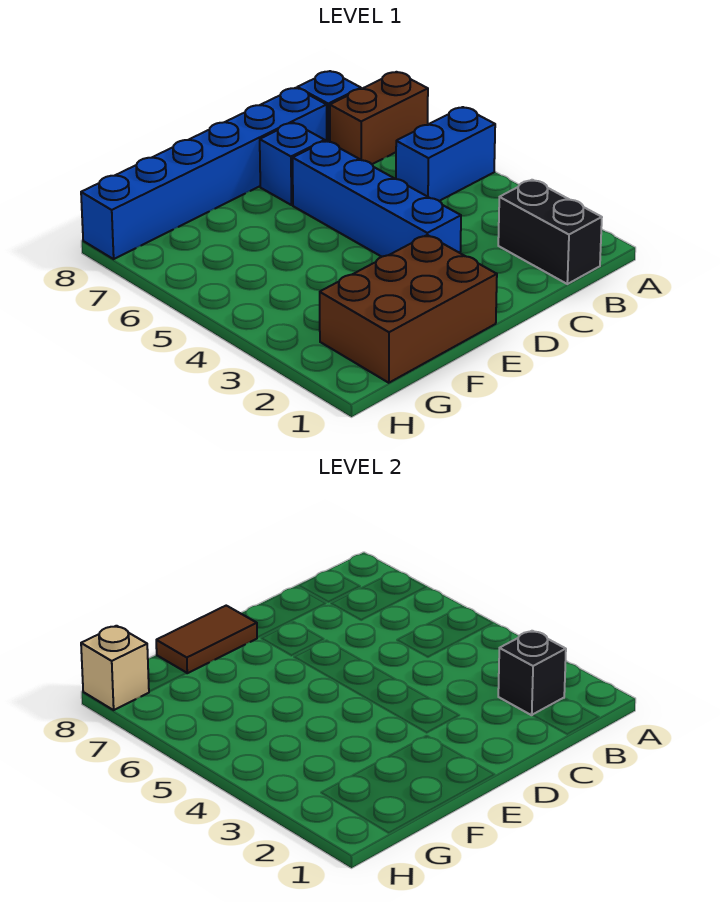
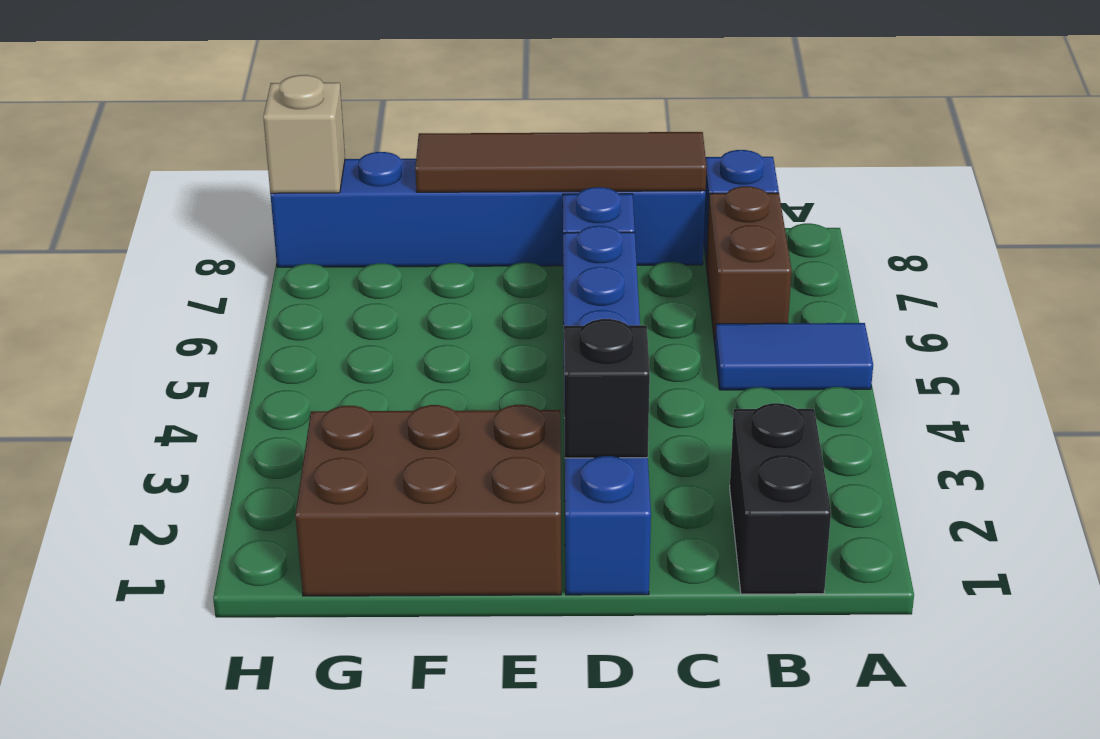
blue brick A5:B5 level 1 -> blue tile A5:B5 level 1
brown brick A7:B7 level 1 -> brown brick B6:B7 level 1
black brick B2 level 2 -> black brick D2 level 2
blue brick D3:D6 level 1 -> blue brick D1:D6 level 1
brown tile E8:F8 level 2 -> brown tile C8:F8 level 2

